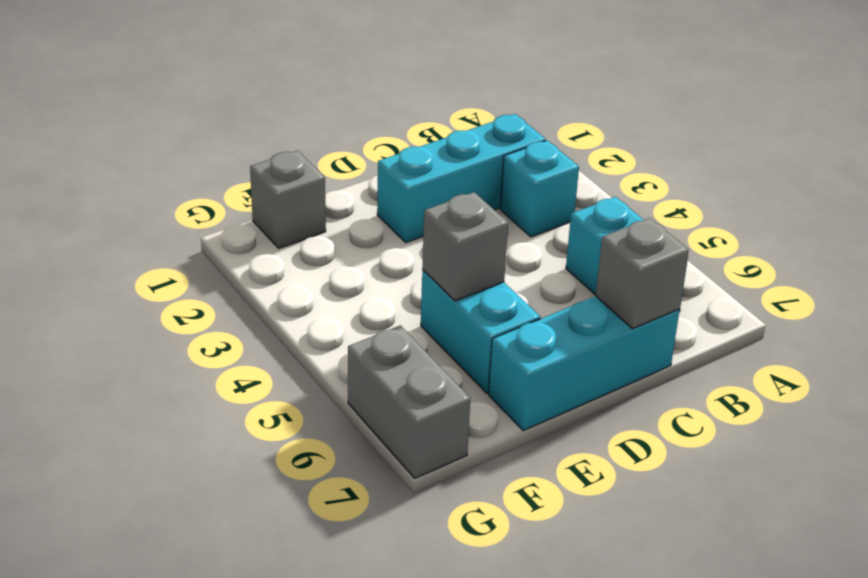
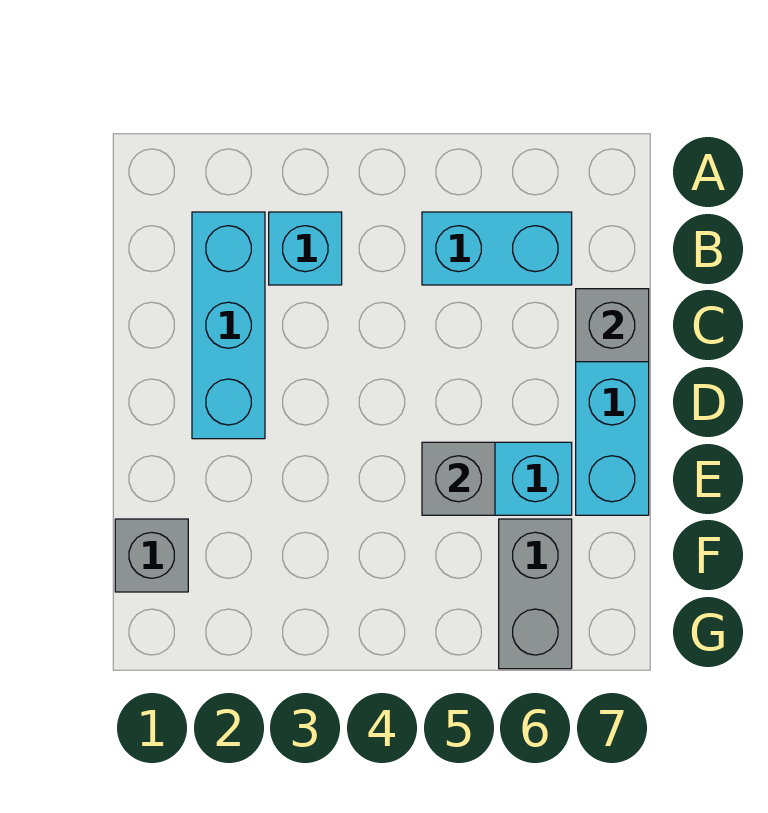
grey brick G6:G7 level 1 -> grey brick F6:G6 level 1

